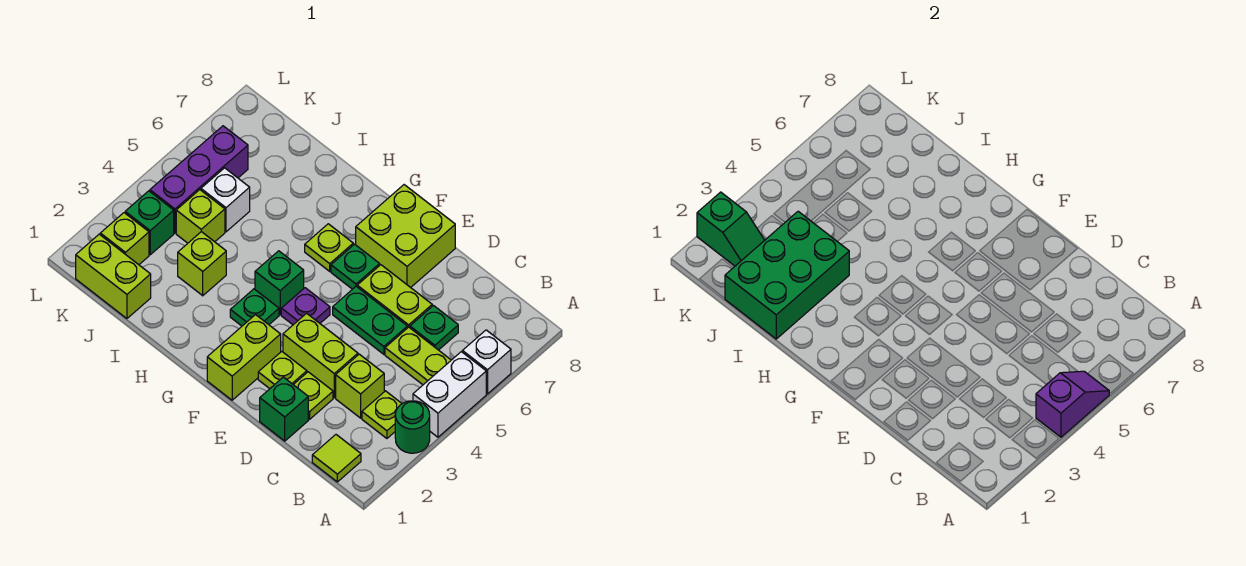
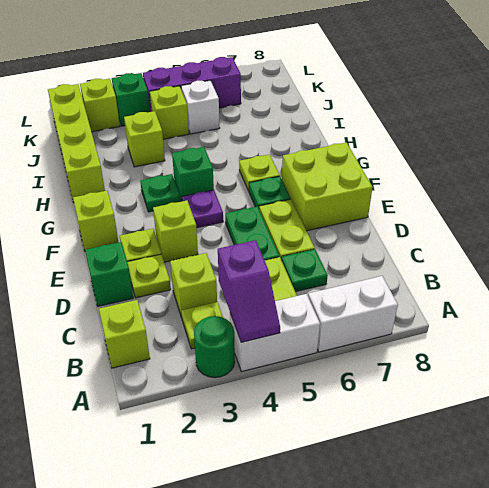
purple slope A4:A5 level 2 top 4 -> purple slope A4:B4 level 2 top B
white brick A6 level 1 -> white brick A6:A7 level 1
lime tile B1 level 1 -> lime brick B1 level 1
lime brick D3:E3 level 1 -> lime brick E3 level 1
lime brick F1:F2 level 1 -> lime brick F1 level 1
green brick I1:J3 level 2 -> none
lime brick J1:K1 level 1 -> lime brick H1:K1 level 1
green slope K2:L2 level 2 top L -> none

